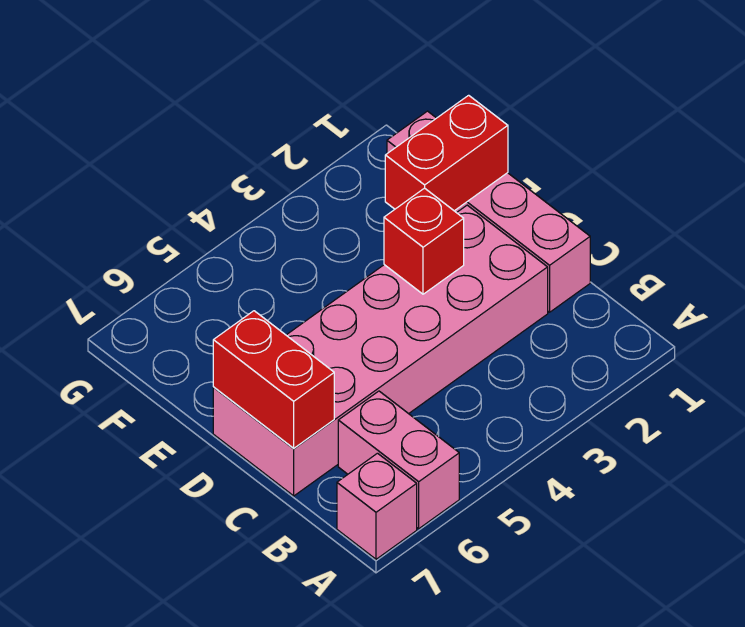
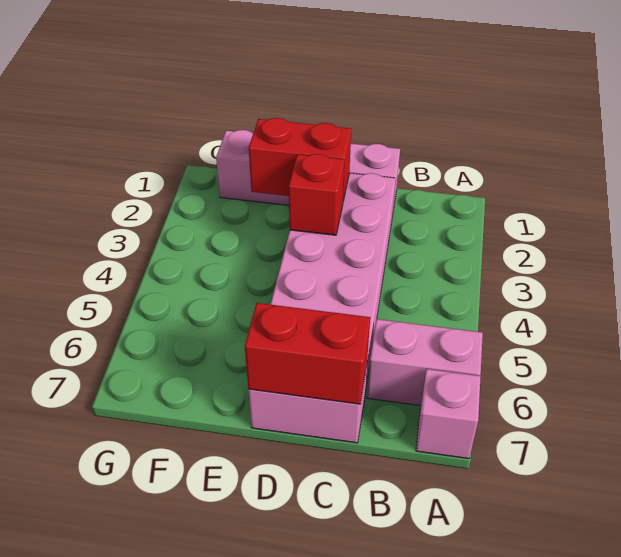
red brick E1:E2 level 2 -> red brick D2:E2 level 2

